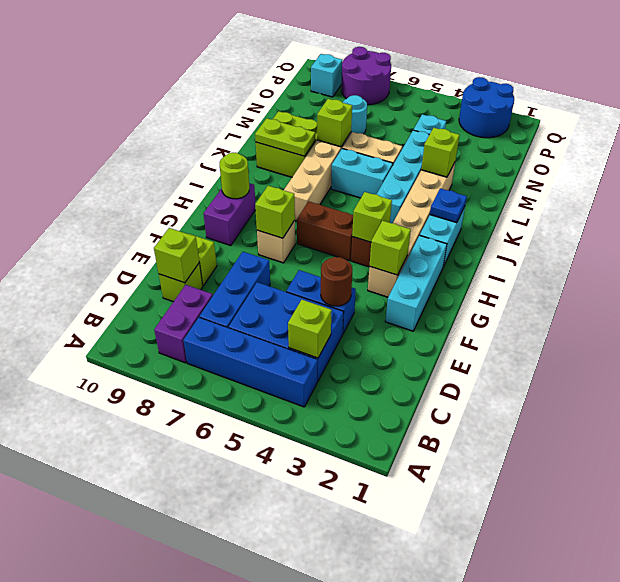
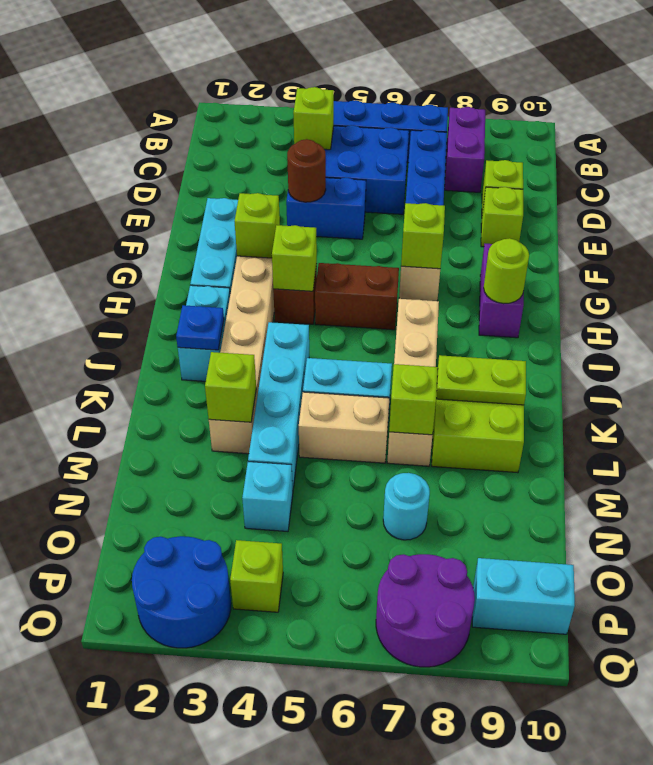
lime brick D9 level 2 -> lime brick P4 level 1
cyan brick P9 level 1 -> cyan brick P9:P10 level 1

